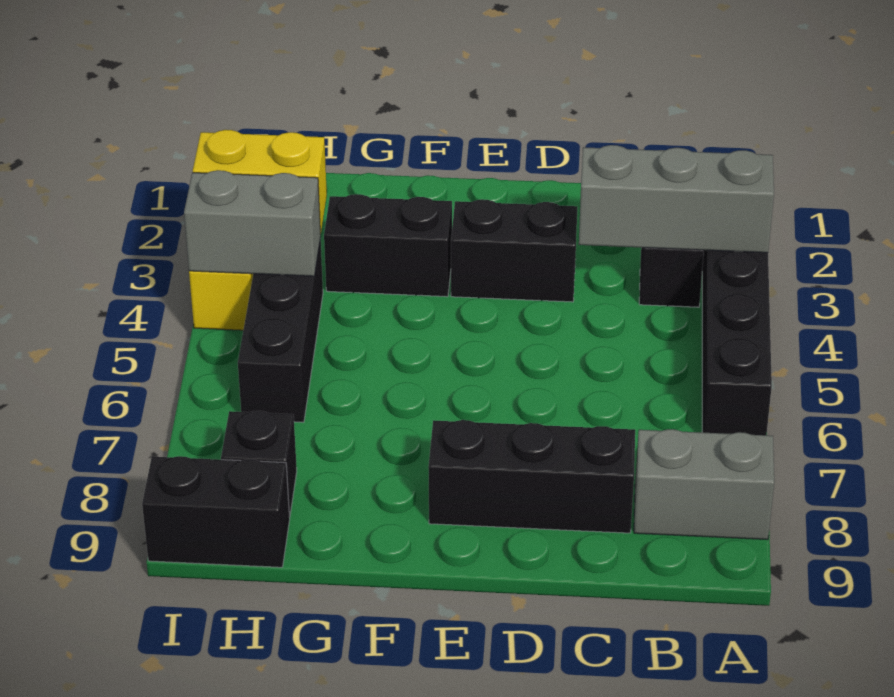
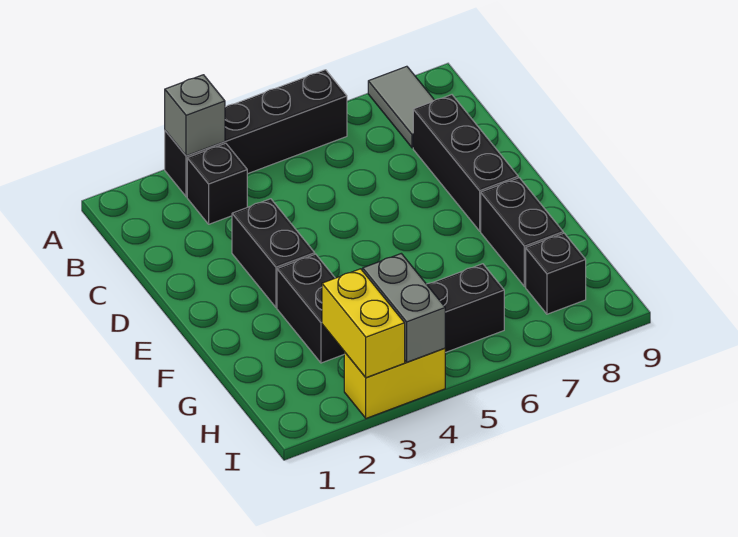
grey brick A3:C3 level 2 -> grey brick A3 level 2
grey brick A8:B8 level 1 -> grey tile A8:B8 level 1
black brick H9:I9 level 1 -> black brick F8:G8 level 1

